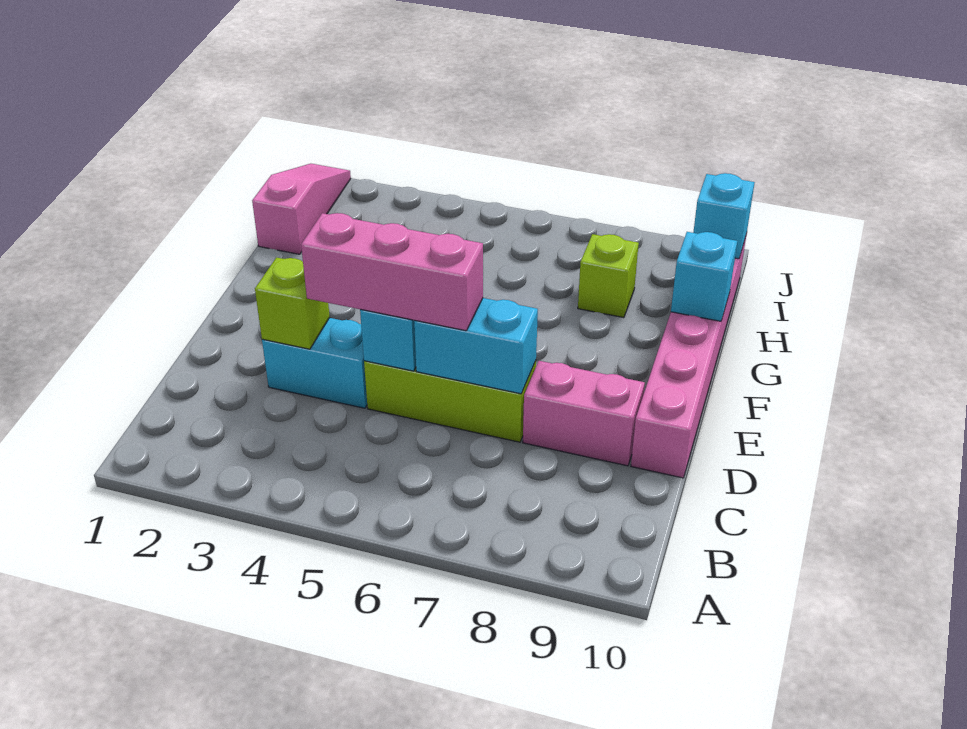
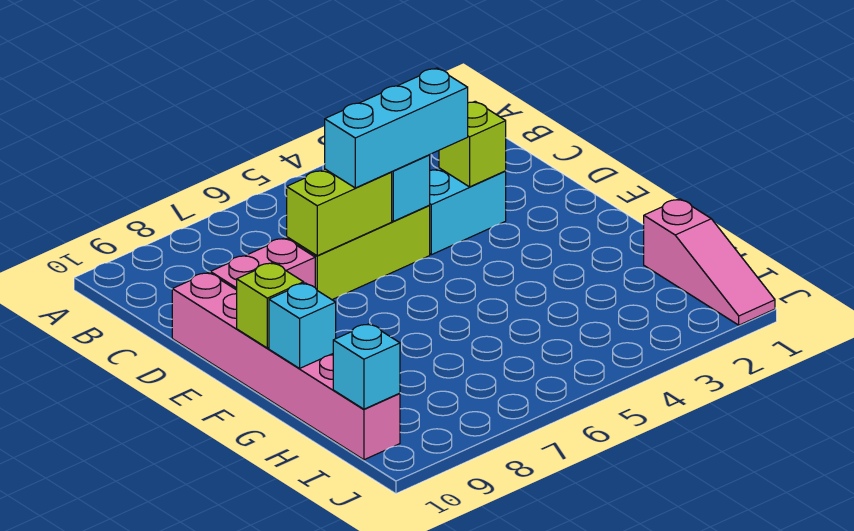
pink brick D4:D6 level 3 -> cyan brick D4:D6 level 3
cyan brick D6:D7 level 2 -> lime brick D6:D7 level 2
lime brick H8 level 1 -> lime brick F10 level 2

